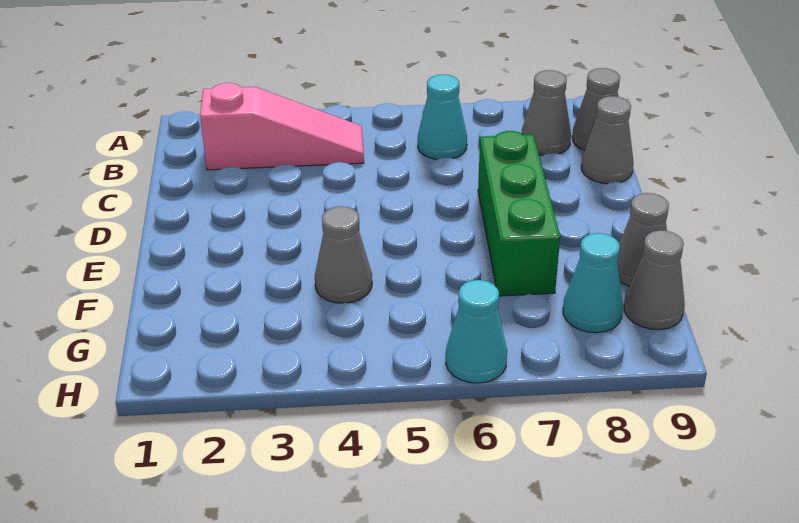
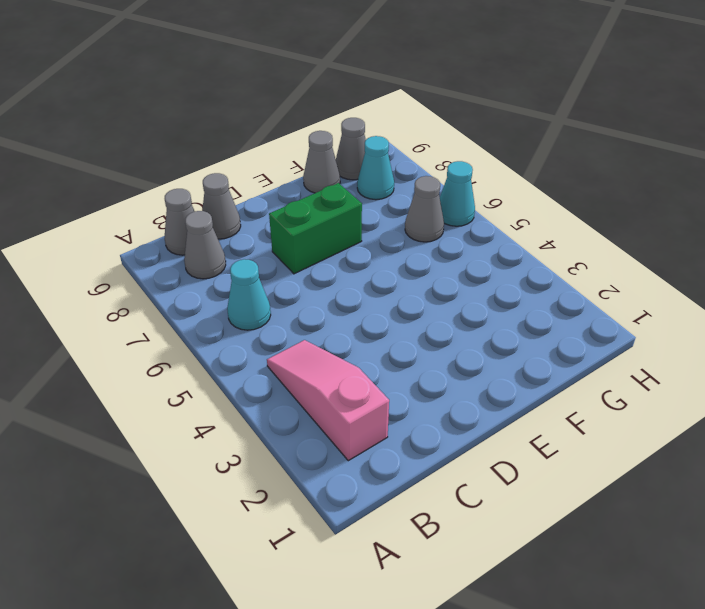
green brick D7:F7 level 1 -> green brick D7:E7 level 1
grey cone F4 level 1 -> grey cone G6 level 1

